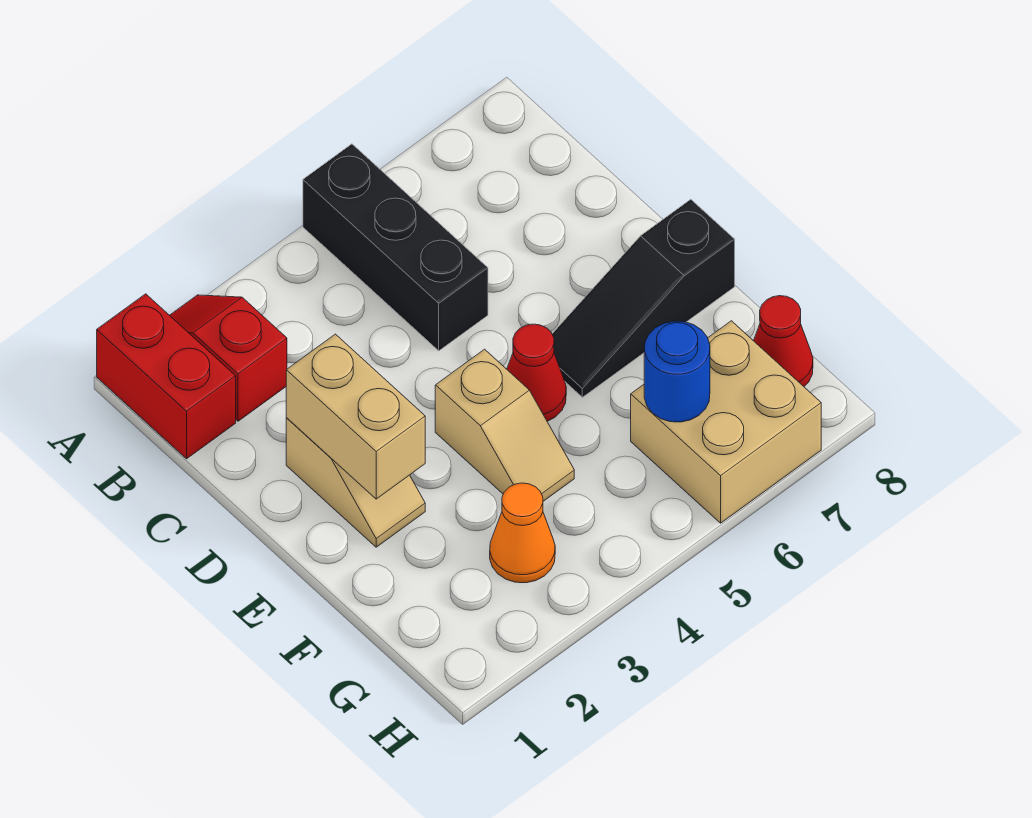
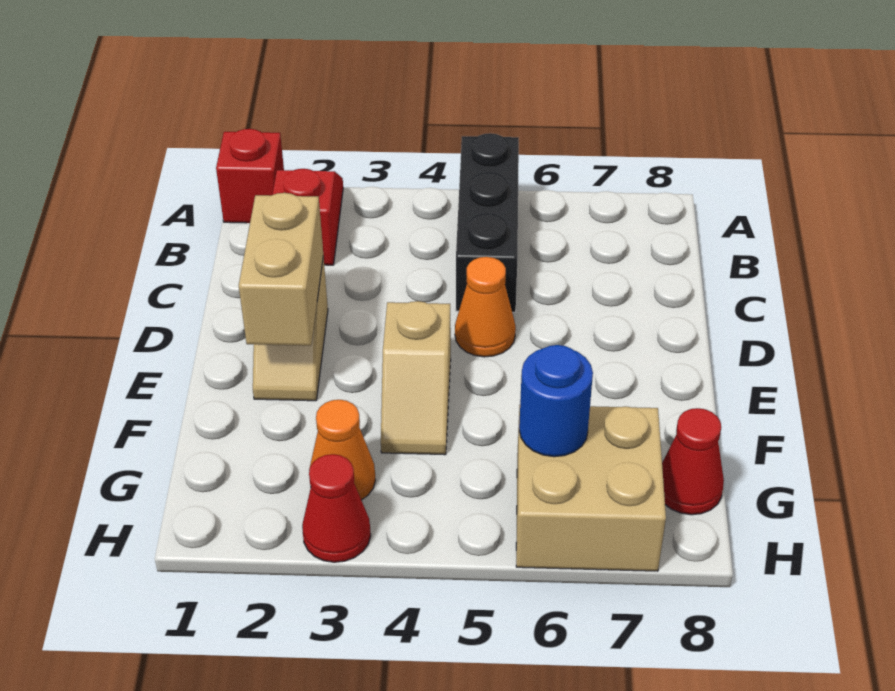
red brick A1:B1 level 1 -> red brick A1 level 1
none -> orange cone D5 level 1
red cone E5 level 1 -> red cone H3 level 1
black slope E6:E8 level 1 top 8 -> none

